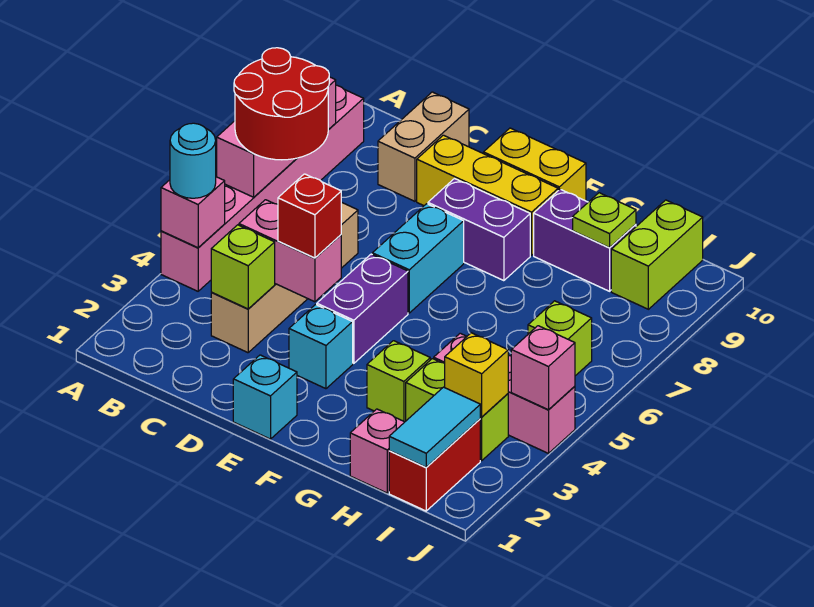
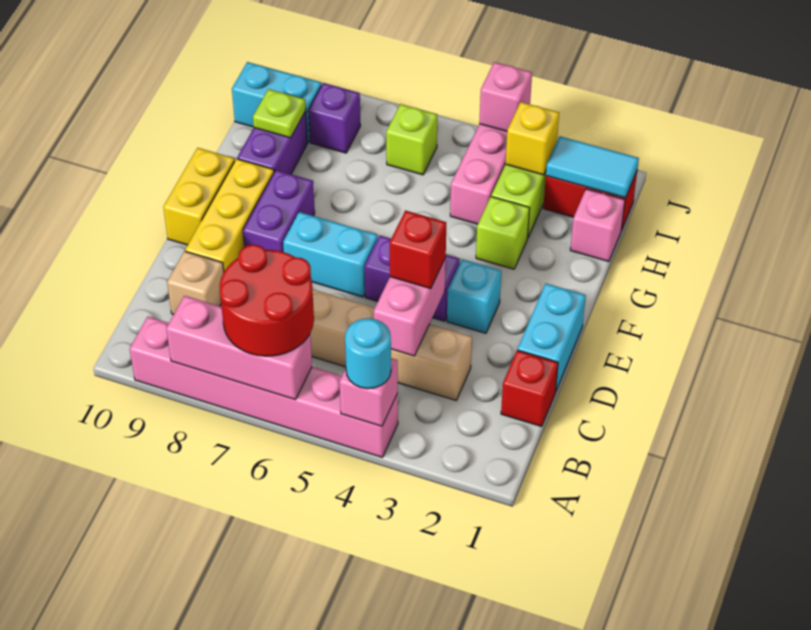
none -> red brick C1 level 1
lime brick C3 level 2 -> none
tan brick C9:C10 level 1 -> tan brick C9 level 1
cyan brick E1 level 1 -> cyan brick D1:E1 level 1
none -> purple brick I8 level 1
lime brick I9:I10 level 1 -> cyan brick I9:I10 level 1

